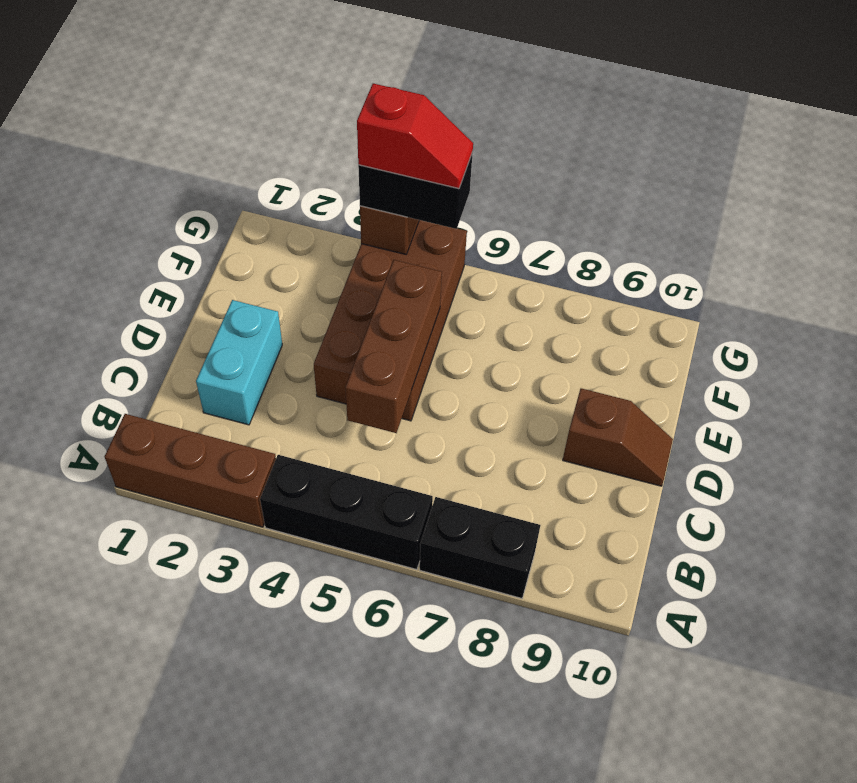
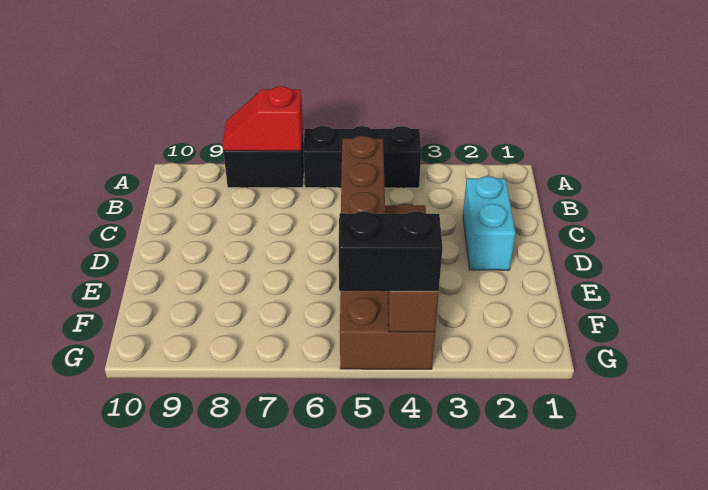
brown brick A1:A3 level 1 -> none
brown slope D9:D10 level 1 top 9 -> none
red slope G4:G5 level 4 top 4 -> red slope A7:A8 level 2 top 7

